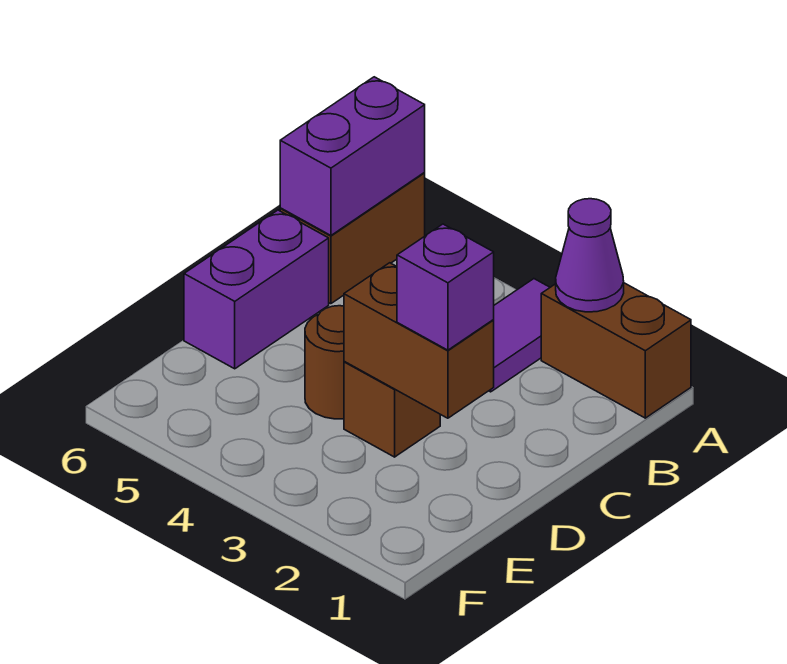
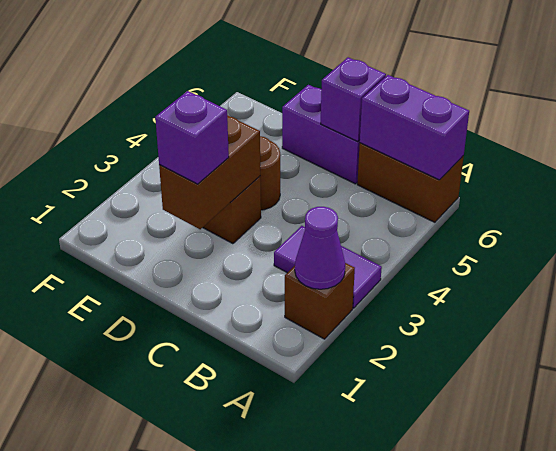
brown brick A1:A2 level 1 -> brown brick A2 level 1
none -> purple brick C6 level 2

